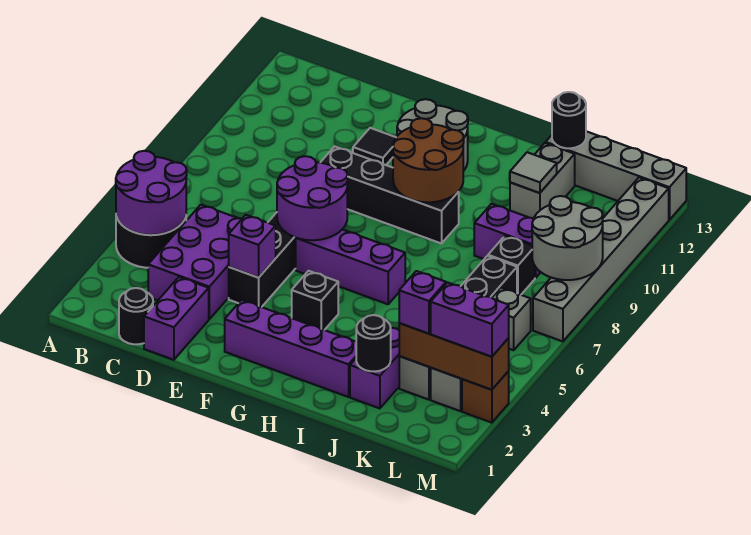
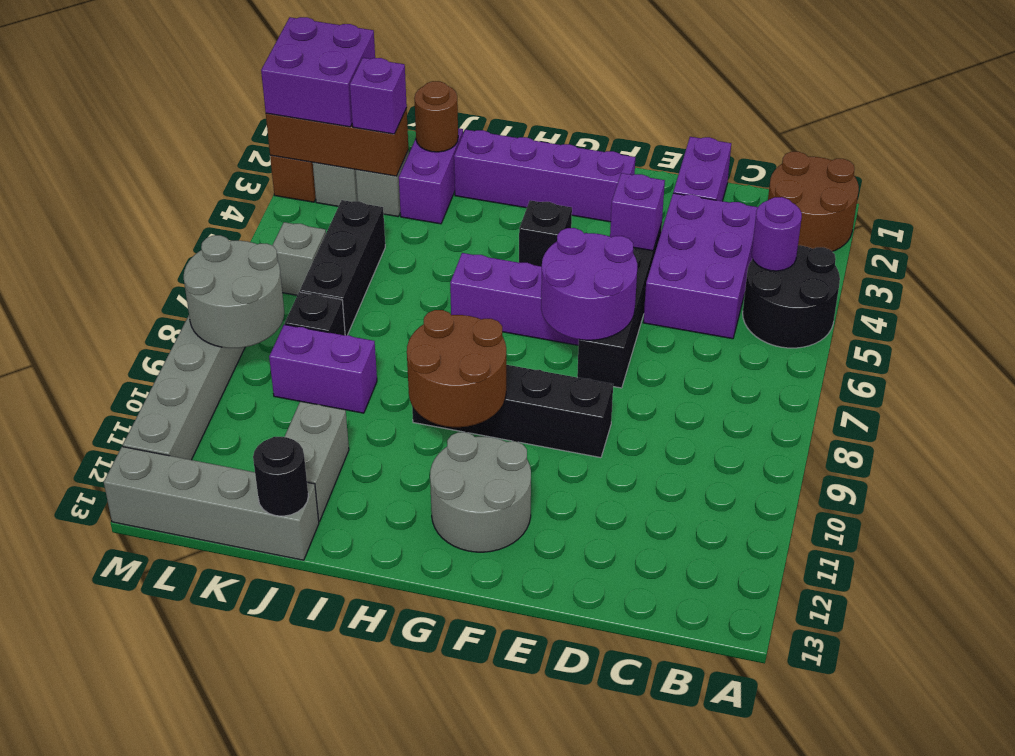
none -> brown round brick A1:B2 level 1
purple round brick A4:B5 level 2 -> purple round brick B4 level 2
black round brick C1 level 1 -> none
black tile E11 level 1 -> none
black round brick J2 level 2 -> brown round brick J2 level 2
grey tile J11 level 2 -> none
purple brick L3:M3 level 3 -> purple brick L2:M3 level 3

